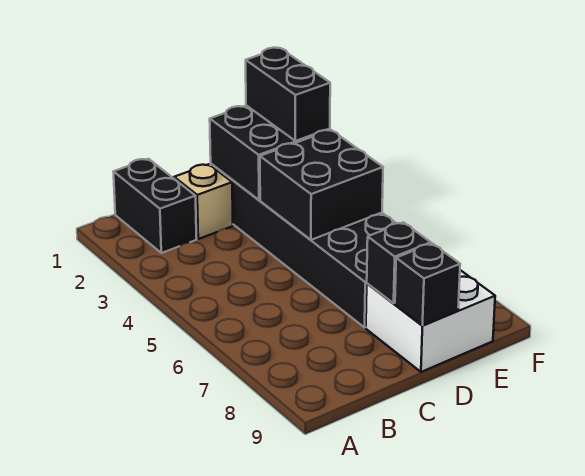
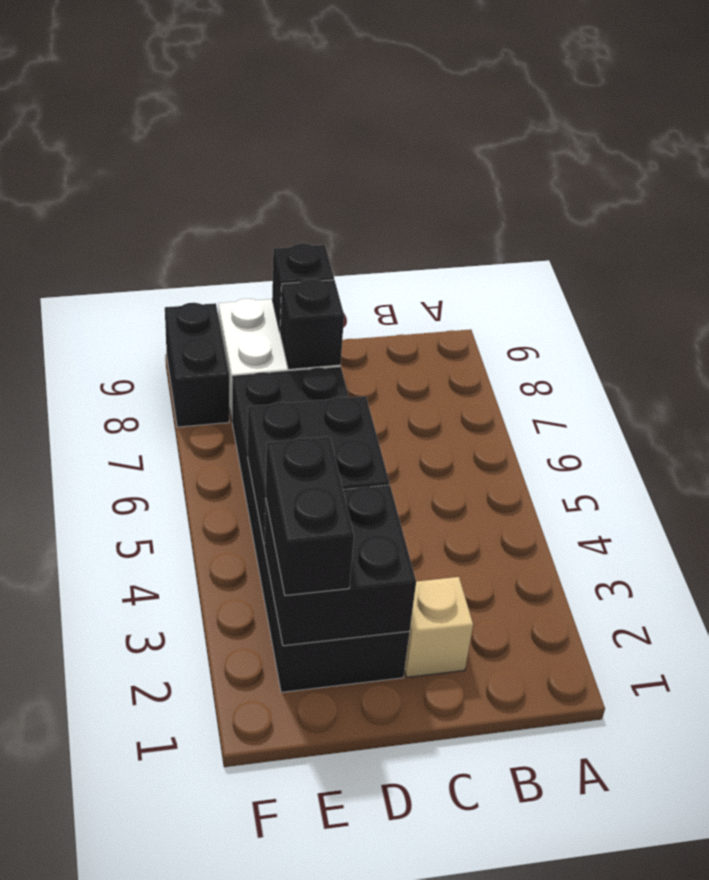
black brick B1:B2 level 1 -> black brick F8:F9 level 1

